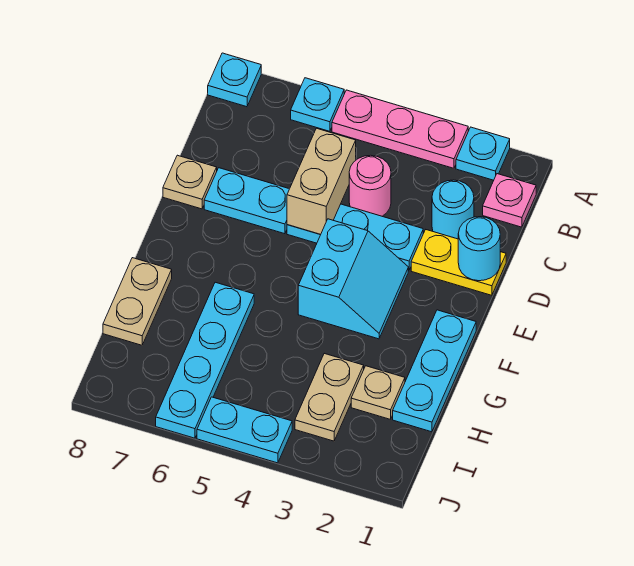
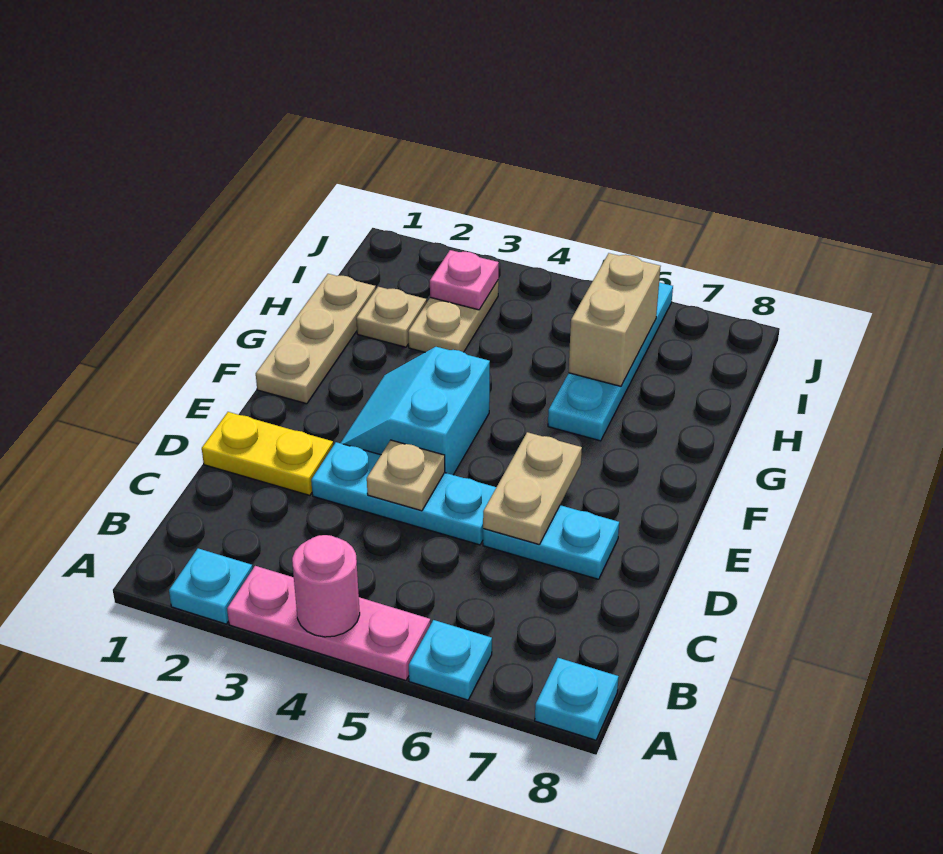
pink plate B1 level 1 -> pink plate I3 level 2
cyan round brick C2 level 1 -> none
pink round brick C4 level 1 -> pink round brick A4 level 2
tan brick C5:D5 level 2 -> tan brick H6:I6 level 2
cyan round brick D1 level 2 -> none
tan plate D8 level 1 -> tan plate D4 level 2
cyan plate F1:H1 level 1 -> tan plate F1:H1 level 1
tan plate G8:H8 level 1 -> tan plate D6:E6 level 2
cyan plate J4:J5 level 1 -> none

